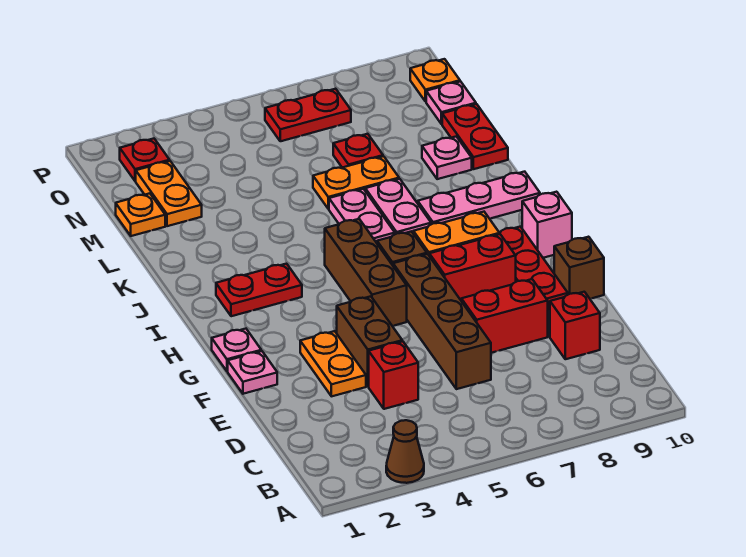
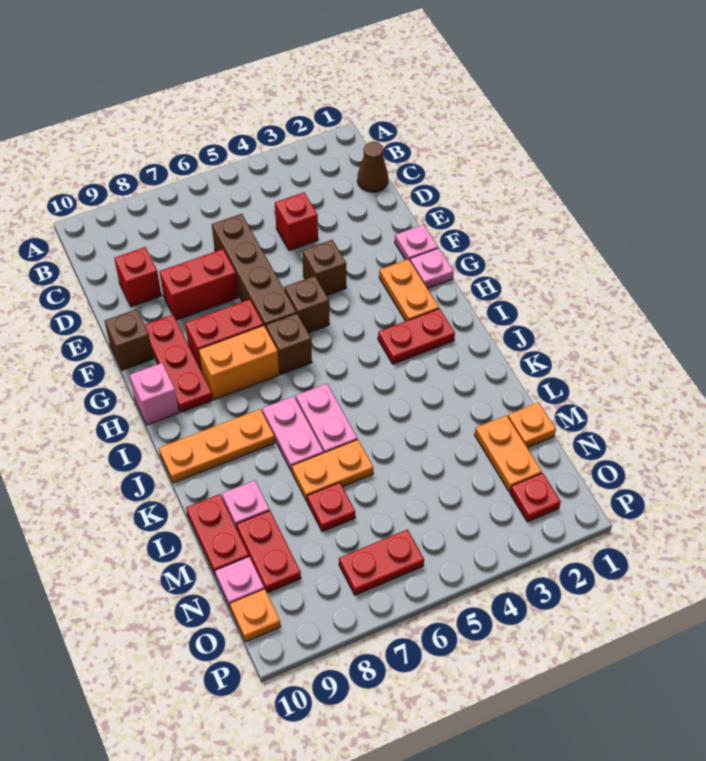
brown cone A3 level 1 -> brown cone C1 level 1
orange plate E3:F3 level 1 -> orange plate G2:H2 level 1
brown brick E4:F4 level 1 -> brown brick F4 level 1
brown brick G5:I5 level 1 -> brown brick G5 level 1
pink plate J8:J10 level 1 -> orange plate J8:J10 level 1
none -> red plate M9:N9 level 1

